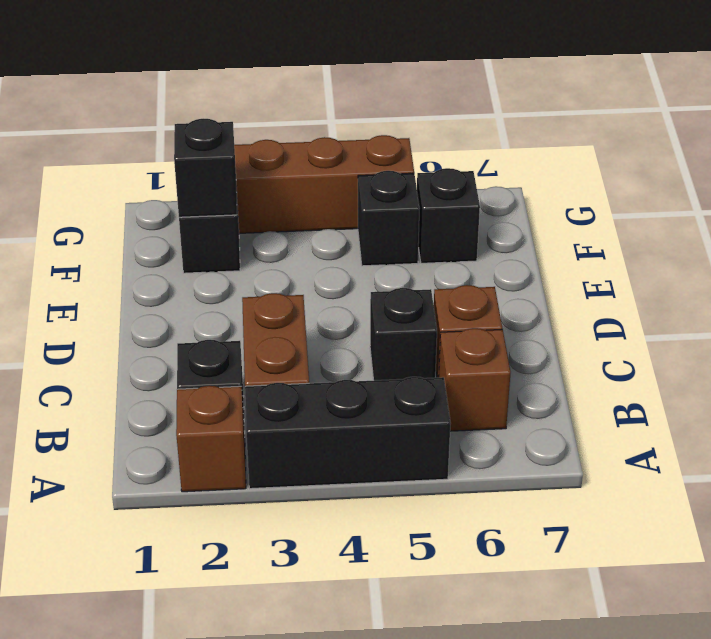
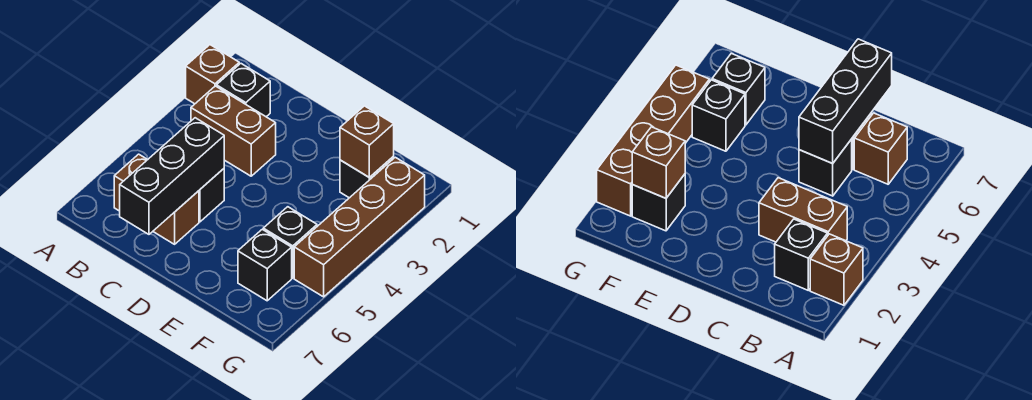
black brick A3:A5 level 1 -> black brick C5:C7 level 2
black brick F2 level 2 -> brown brick F2 level 2

